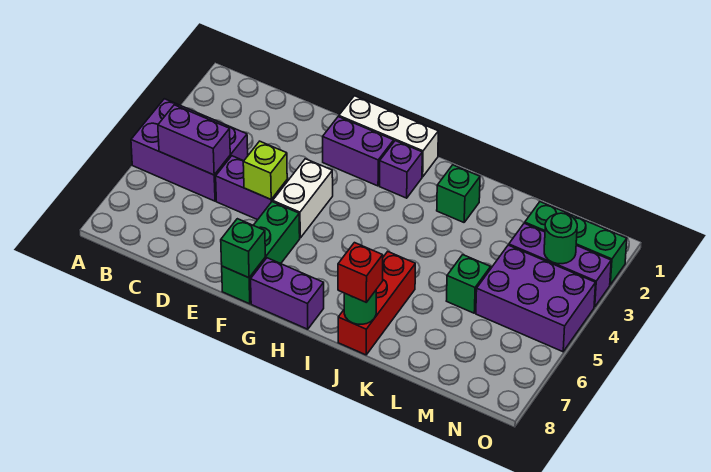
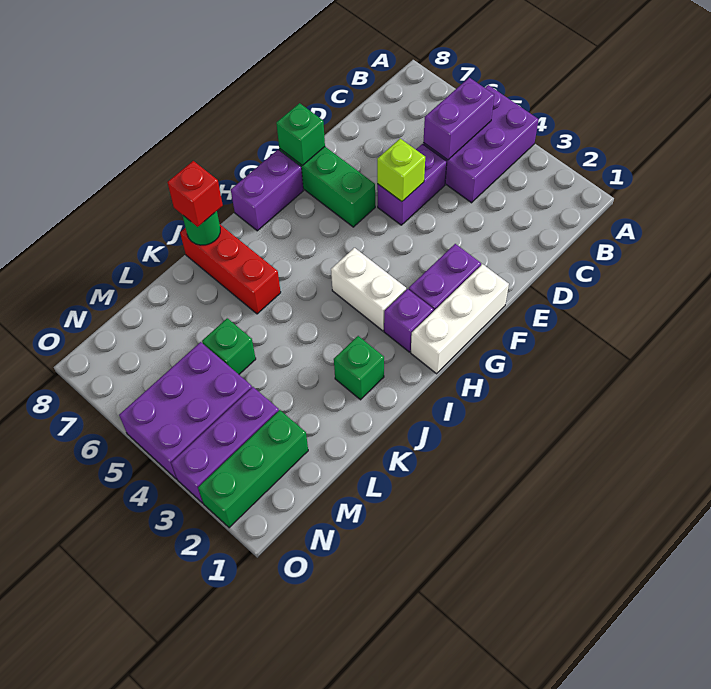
white brick F4:F5 level 1 -> white brick H3:H4 level 1
green round brick N3 level 2 -> none

